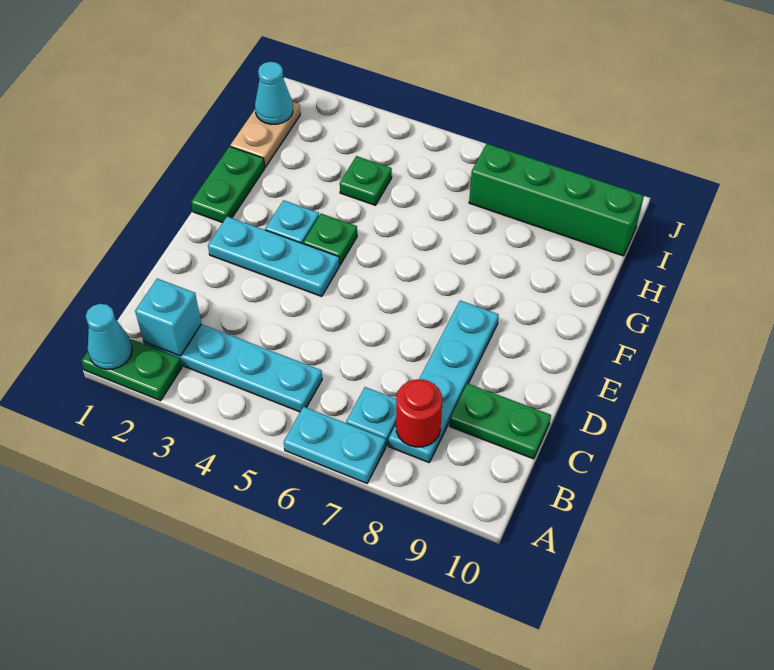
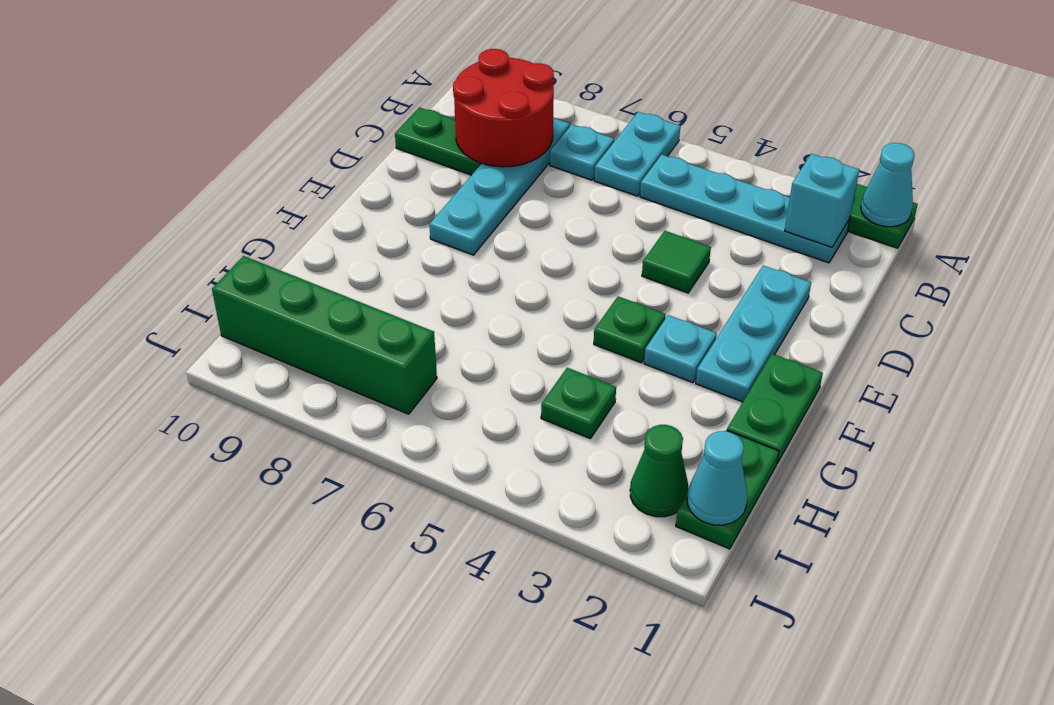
cyan plate A6:A7 level 1 -> cyan plate A6:B6 level 1
red round brick B8 level 2 -> red round brick B8:C9 level 2
none -> green tile D4 level 1
cyan plate E2:E4 level 1 -> cyan plate D2:F2 level 1
tan plate H1:I1 level 1 -> green plate H1:I1 level 1
none -> green cone I2 level 1

